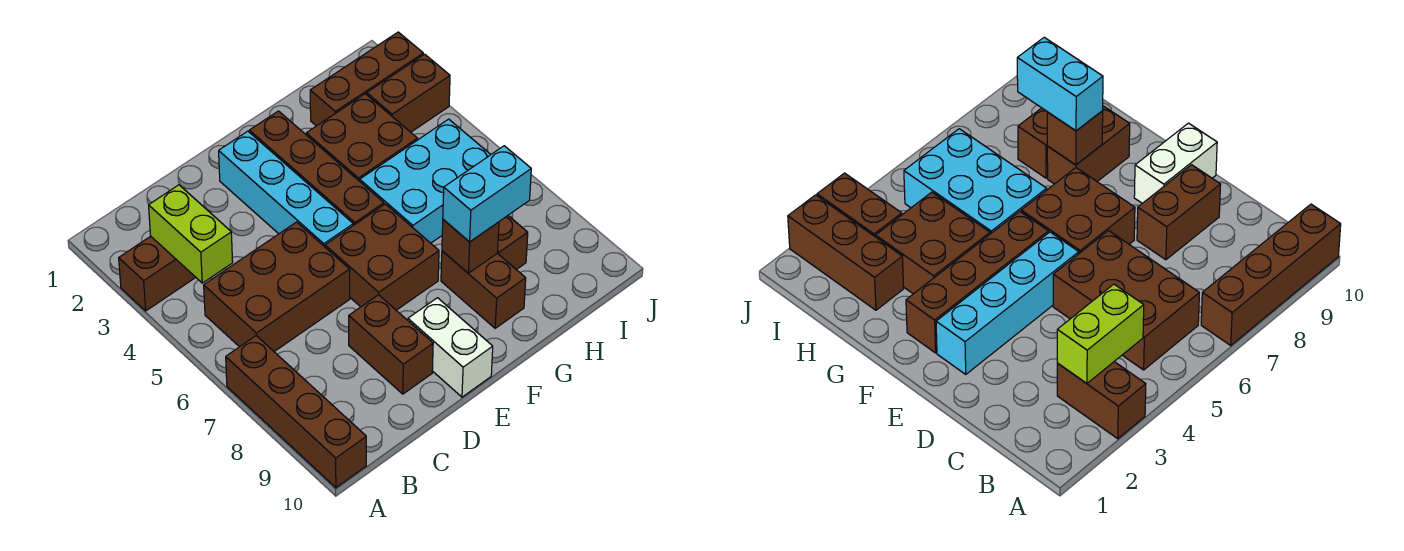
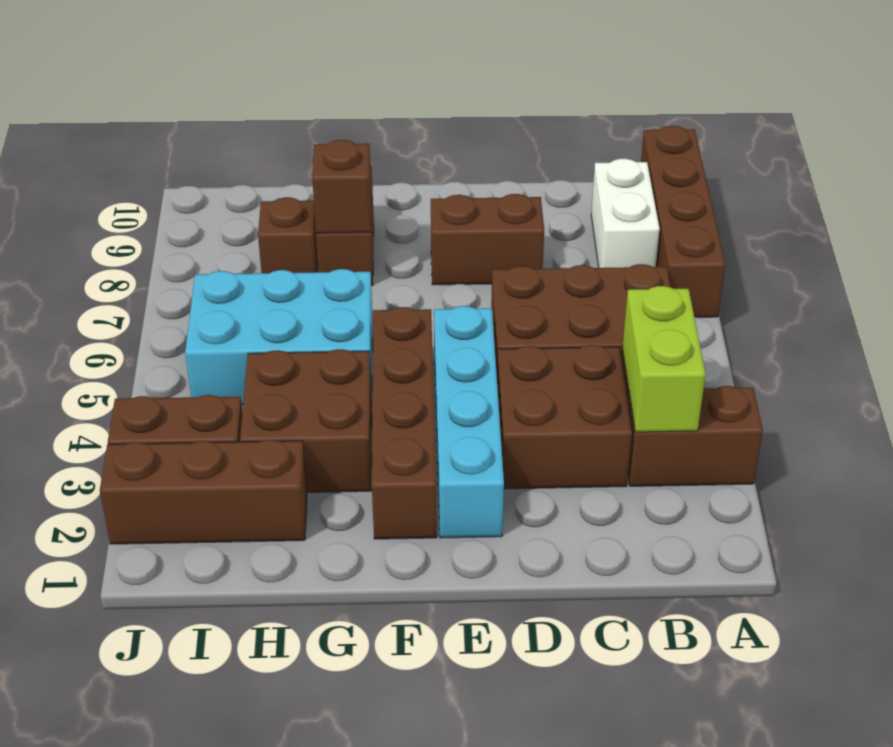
brown brick D8:D9 level 1 -> brown brick D8:E8 level 1
brown brick E6:F7 level 1 -> brown brick C3:D4 level 1
white brick E9:E10 level 1 -> white brick B8:B9 level 1
cyan brick G8:H8 level 3 -> none

